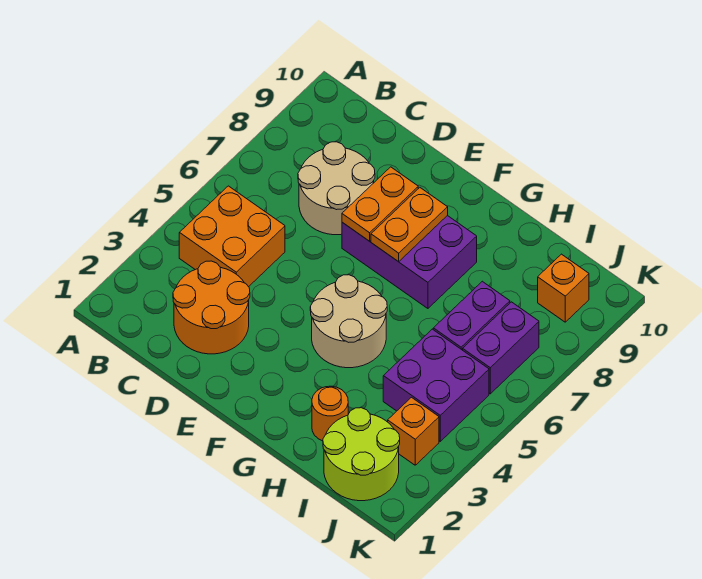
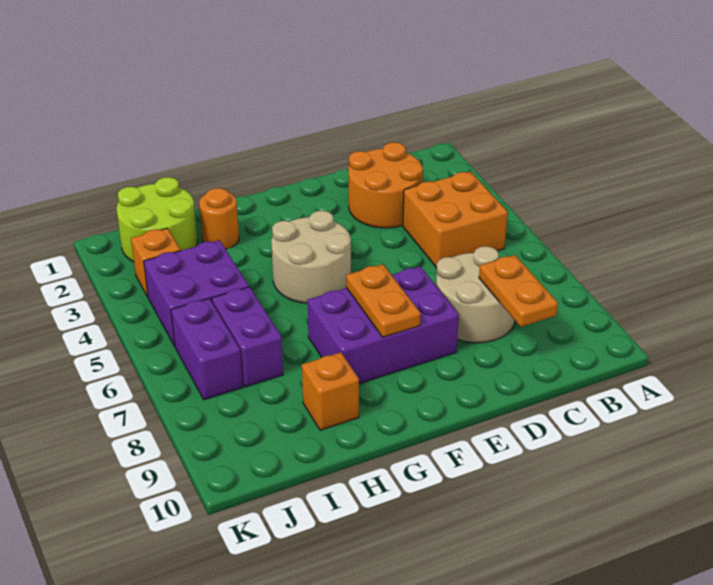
orange plate E7:E8 level 2 -> orange plate C8:C9 level 2
orange brick J9 level 1 -> orange brick H9 level 1

